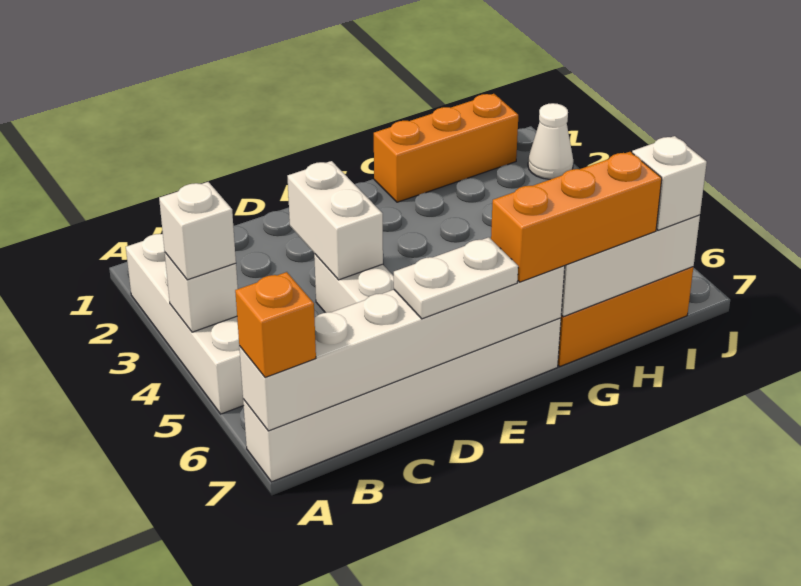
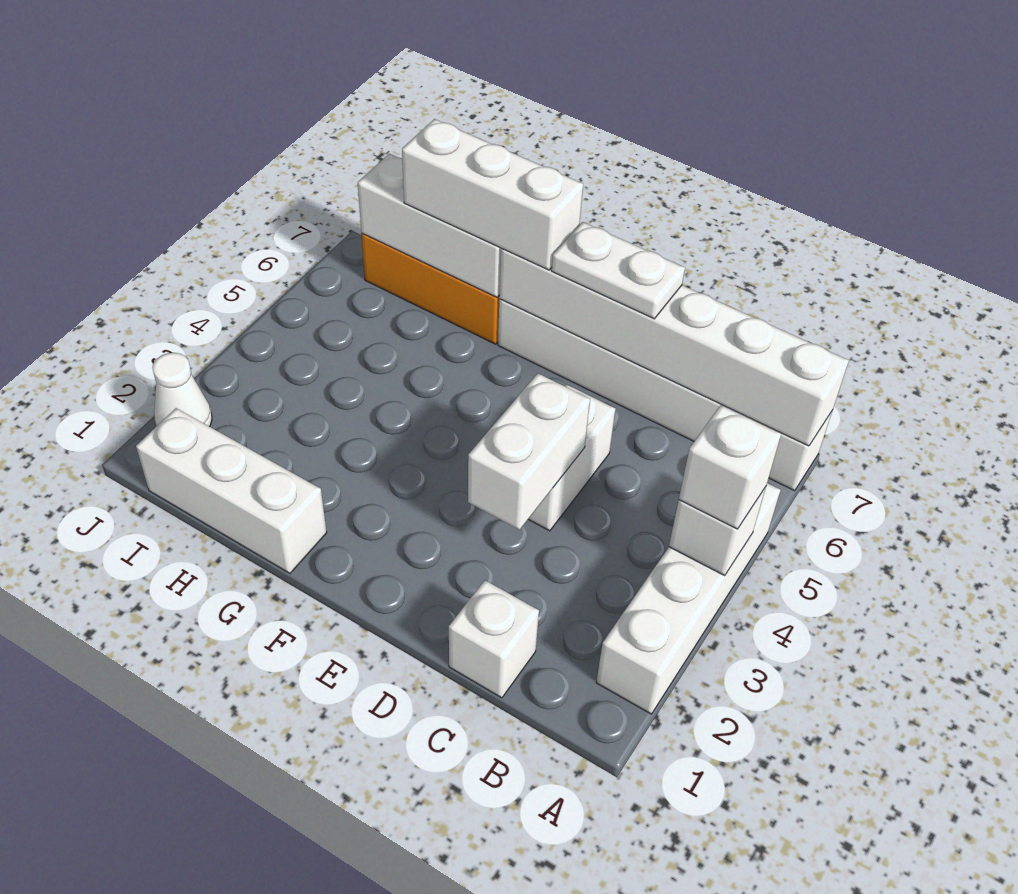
orange brick A7 level 3 -> none
orange brick F7:H7 level 3 -> white brick F7:H7 level 3
orange brick G1:I1 level 1 -> white brick G1:I1 level 1
white brick I7 level 3 -> white brick C1 level 1

